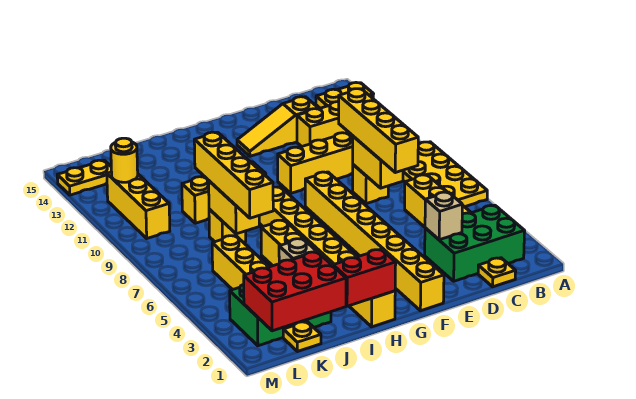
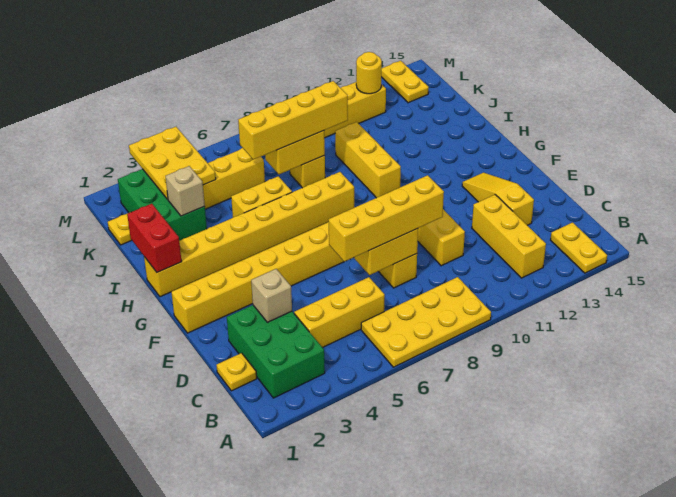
red brick J1:L2 level 2 -> none
none -> yellow plate K3:M4 level 2

